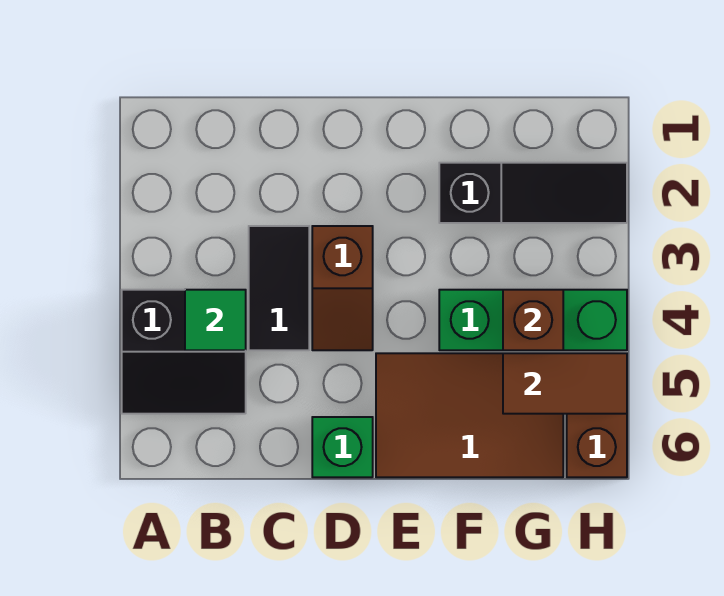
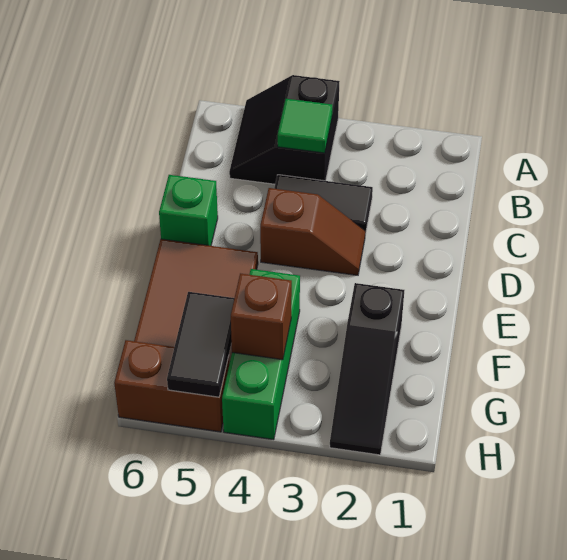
brown slope D3:D4 level 1 top 3 -> brown slope D3:D4 level 1 top 4
brown tile G5:H5 level 2 -> black tile G5:H5 level 2

